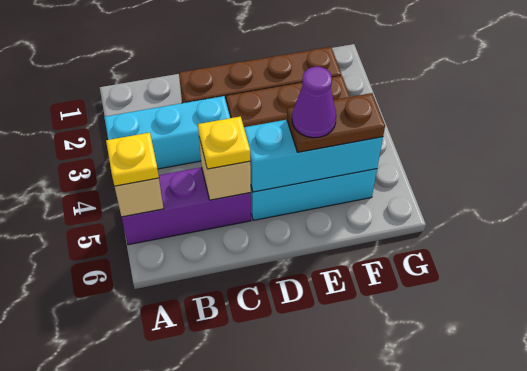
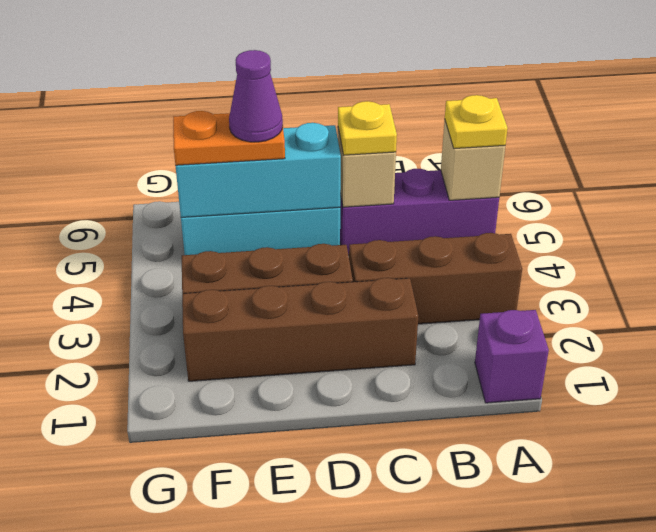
none -> purple brick A1 level 1
cyan brick A3:C3 level 1 -> brown brick A3:C3 level 1
brown plate E5:F5 level 3 -> orange plate E5:F5 level 3

